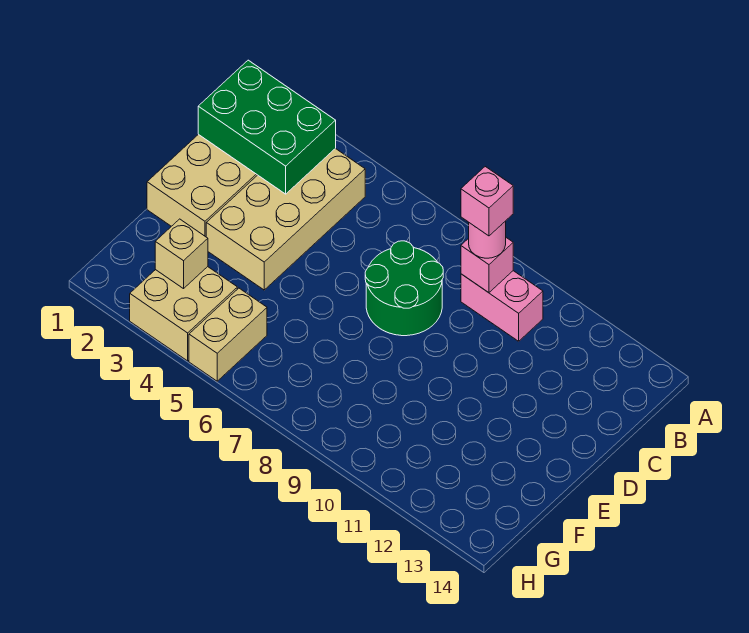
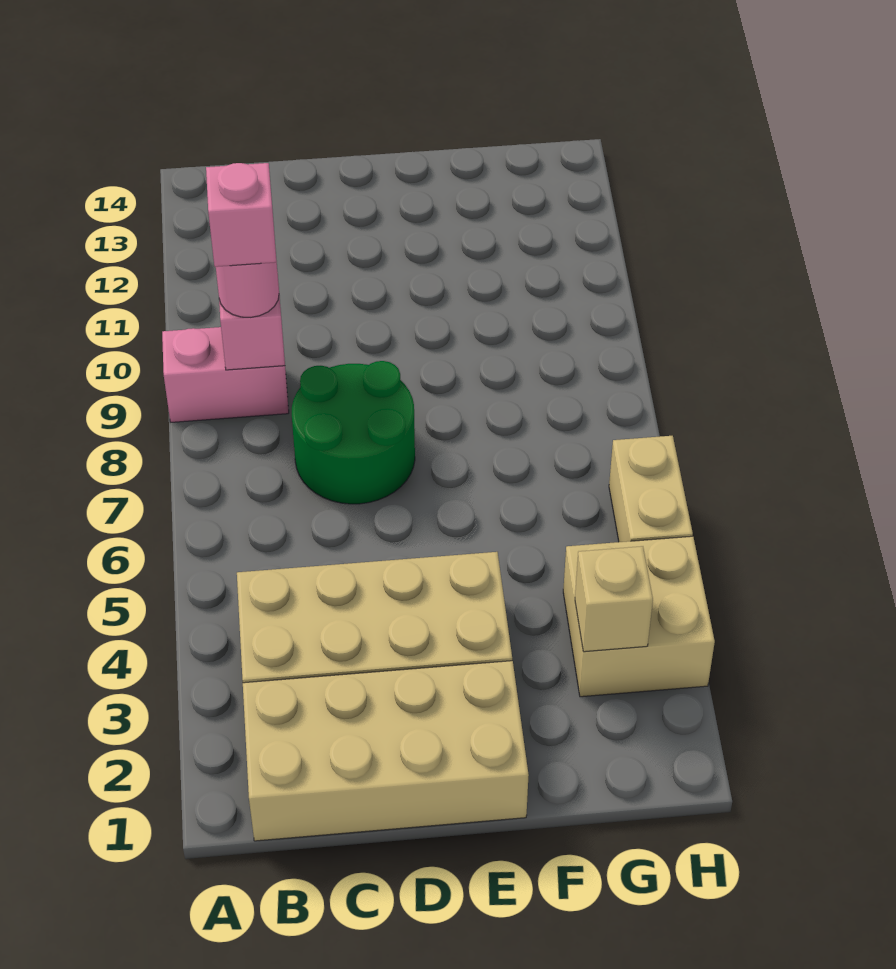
green brick B1:C3 level 2 -> none
pink brick B9:B10 level 1 -> pink brick A9:B9 level 1
tan brick G5:H5 level 1 -> tan brick H5:H6 level 1

